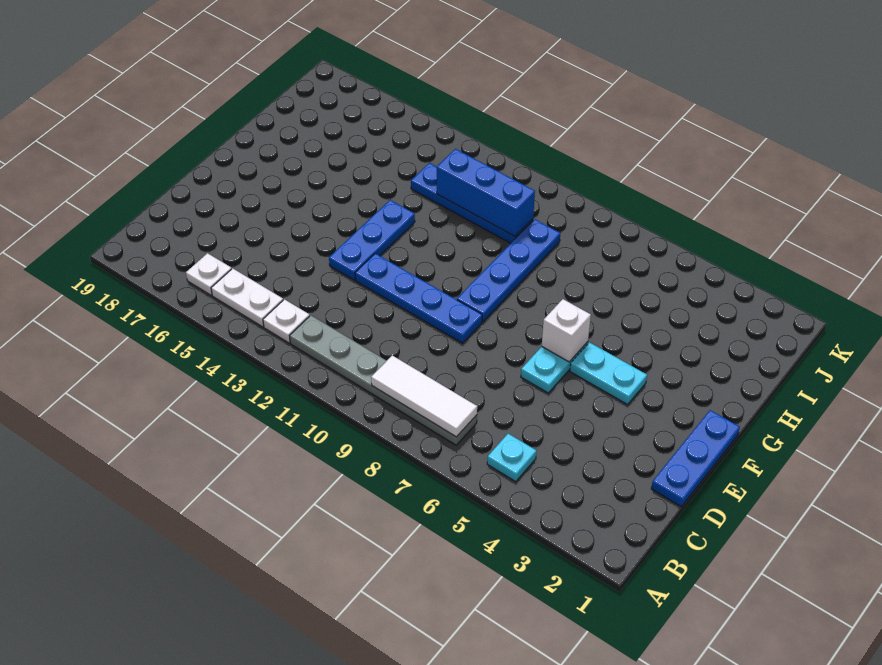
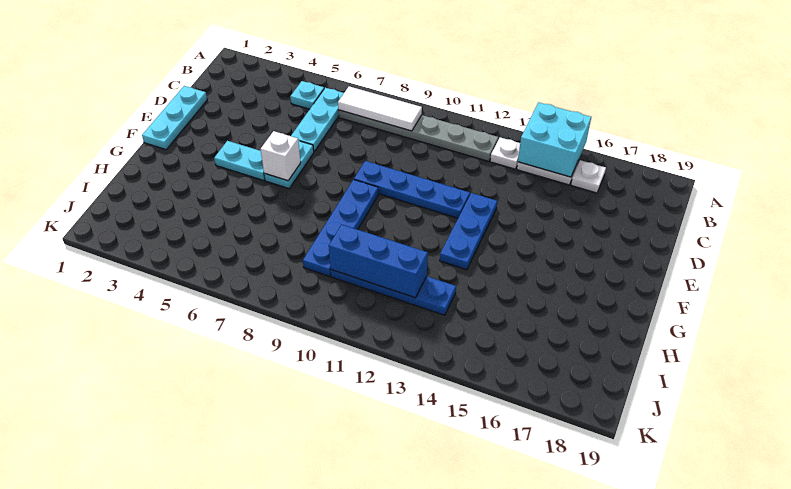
none -> cyan brick A14:B15 level 2
none -> cyan plate B6:D6 level 1
blue plate D1:F1 level 1 -> cyan plate D1:F1 level 1

